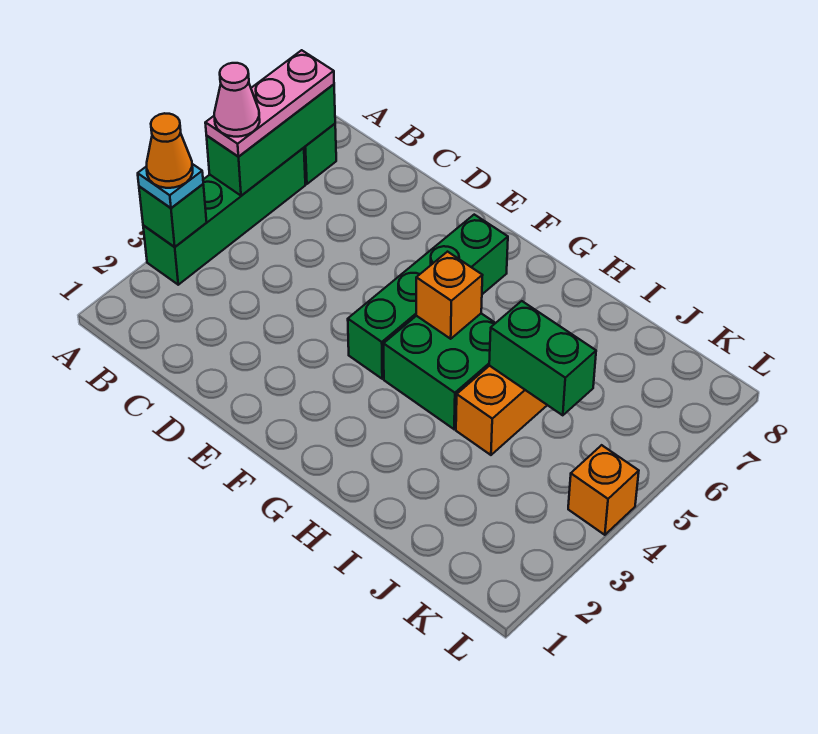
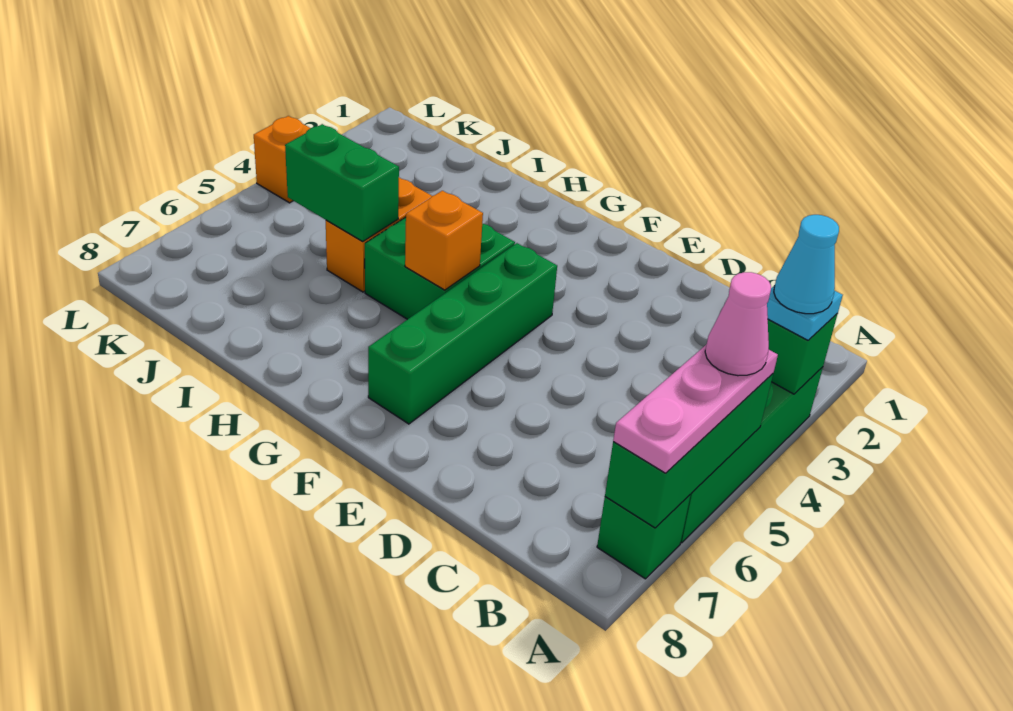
orange cone A3 level 4 -> cyan cone A3 level 4

